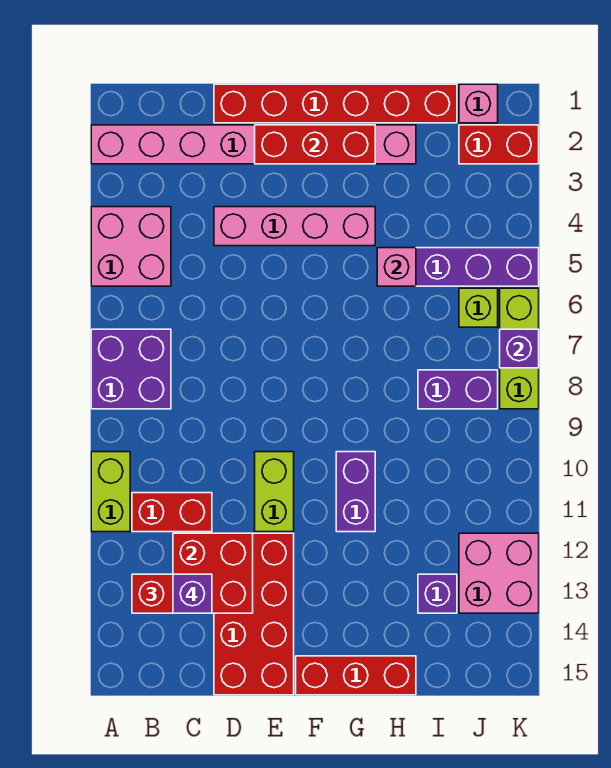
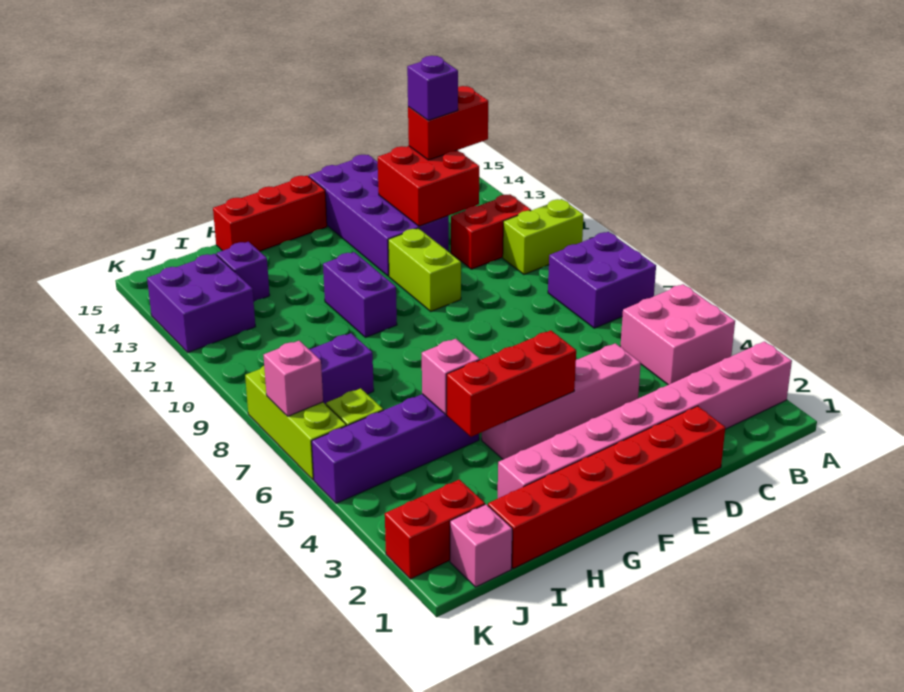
lime brick A10:A11 level 1 -> lime brick A10:B10 level 1
red brick D12:E15 level 1 -> purple brick D12:E15 level 1
red brick E2:G2 level 2 -> red brick F4:H4 level 2
pink brick J12:K13 level 1 -> purple brick J12:K13 level 1
purple brick K7 level 2 -> pink brick K7 level 2

